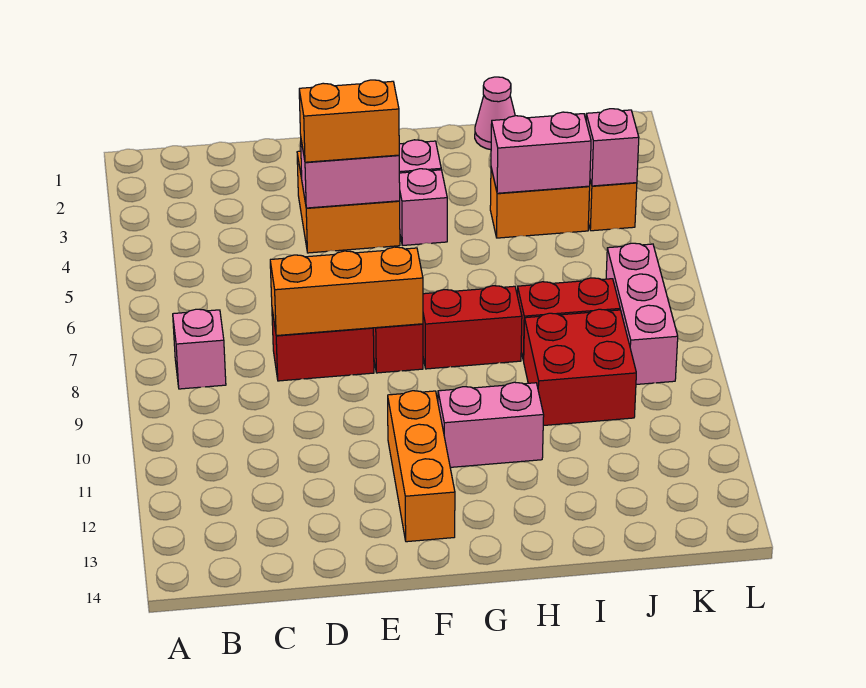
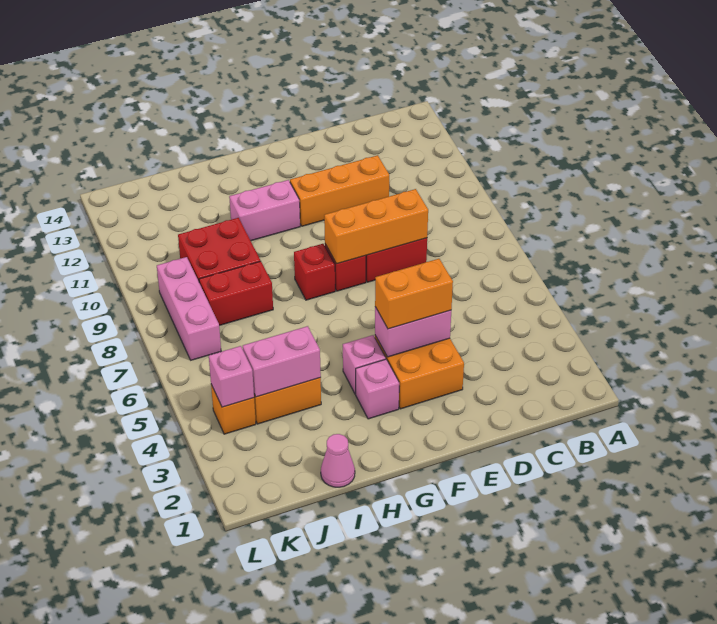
pink brick B8 level 1 -> none
orange brick F11:F13 level 1 -> orange brick D11:F11 level 1
red brick G8:H8 level 1 -> red brick G8 level 1

